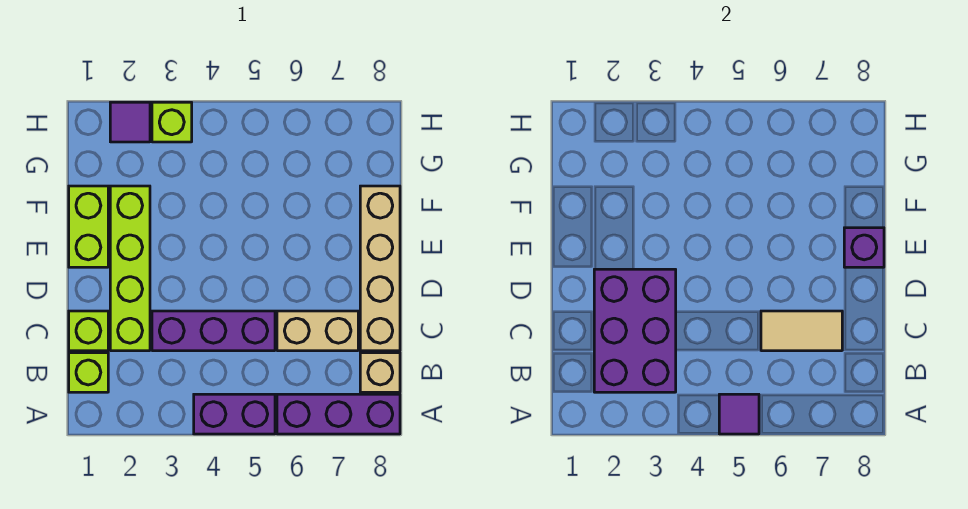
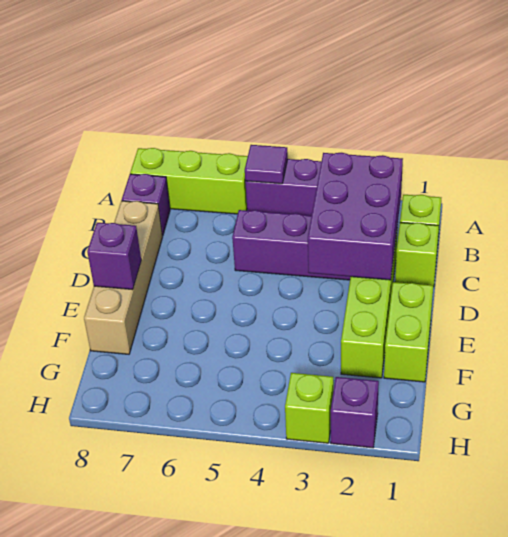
purple brick A6:A8 level 1 -> lime brick A6:A8 level 1
tan brick B8 level 1 -> purple brick B8 level 1
tan brick C6:C7 level 1 -> none
tan tile C6:C7 level 2 -> none
purple tile H2 level 1 -> purple brick H2 level 1

